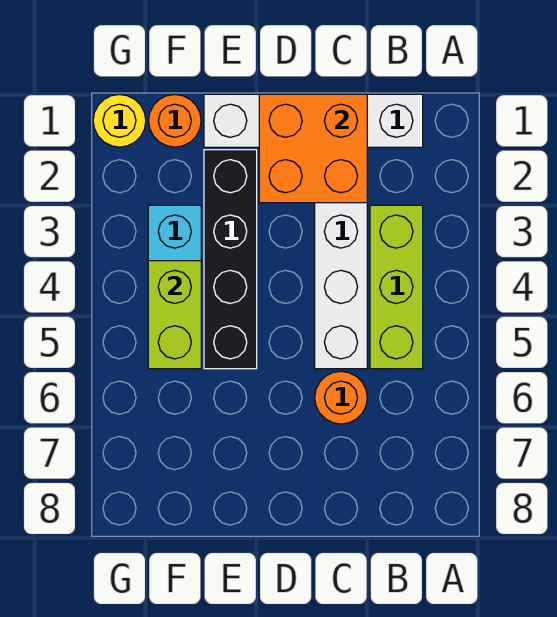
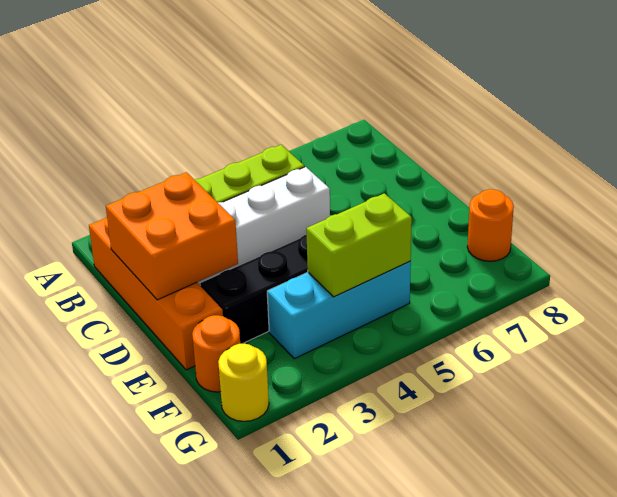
white brick B1:E1 level 1 -> orange brick B1:E1 level 1
orange round brick C6 level 1 -> orange round brick F8 level 1

